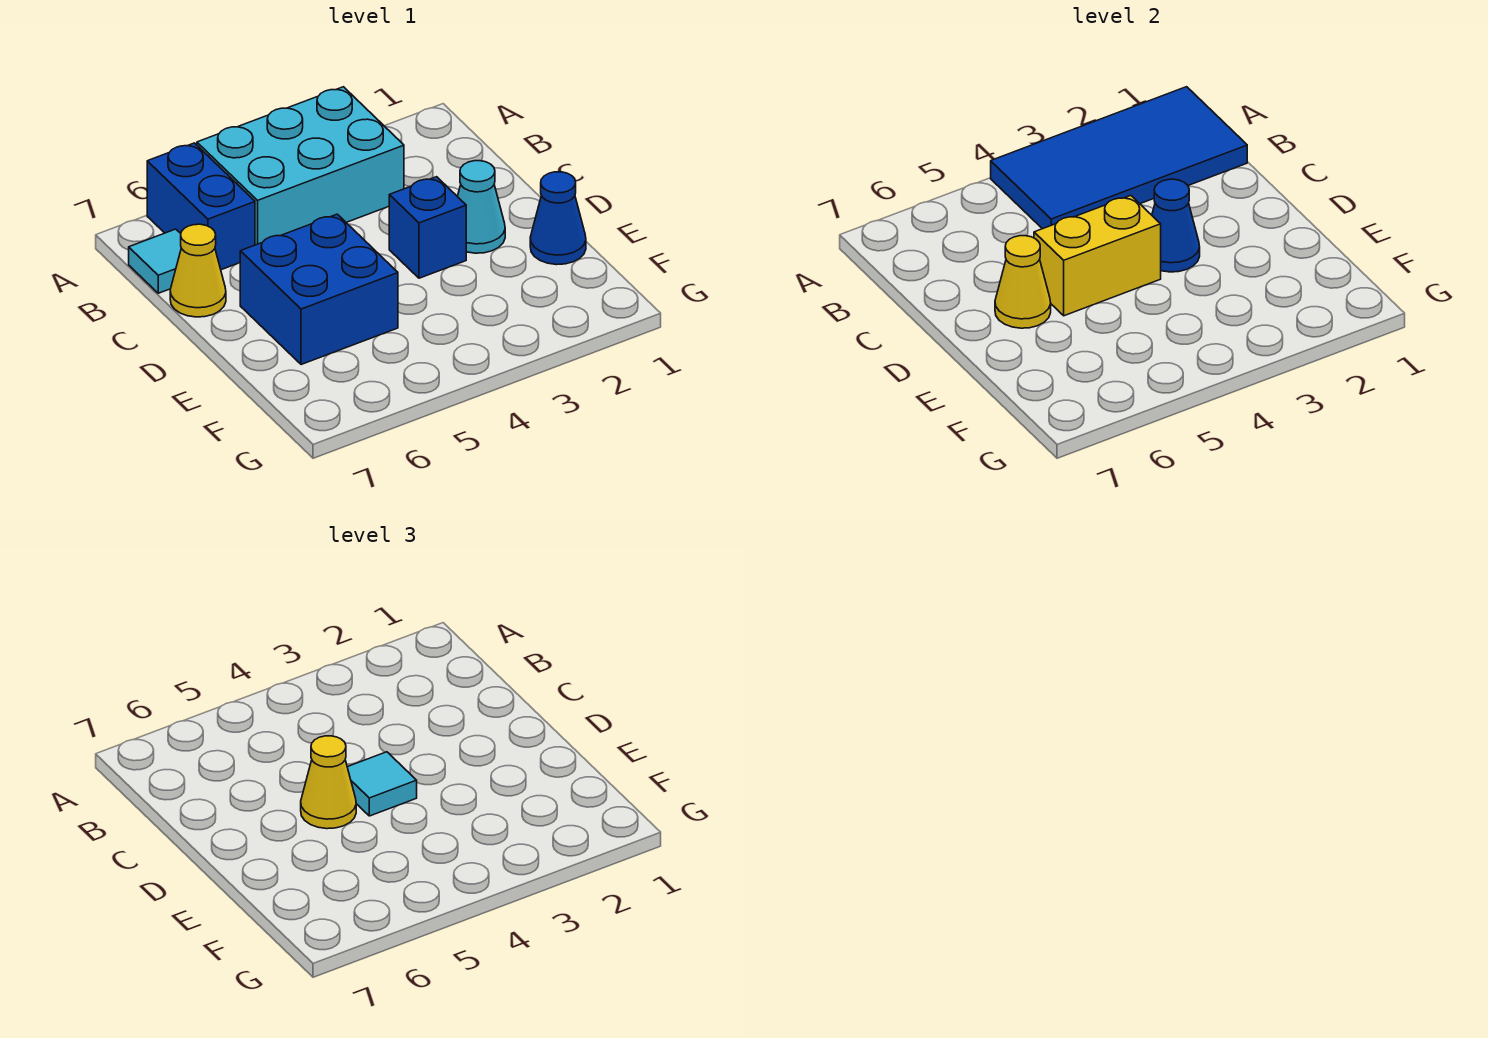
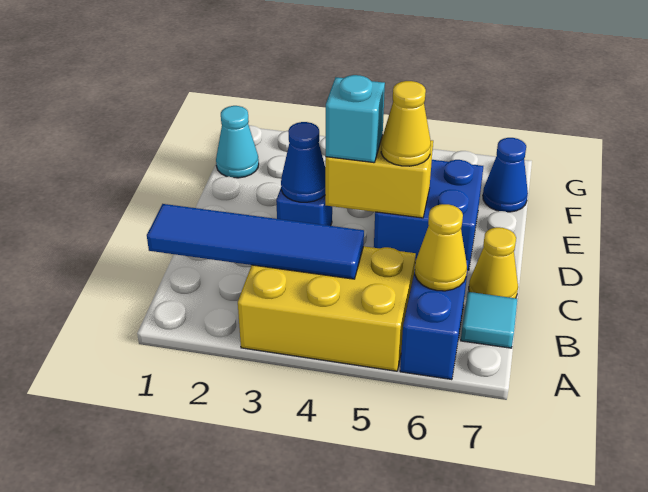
blue tile A1:B4 level 2 -> blue tile B1:B4 level 2
cyan brick A3:B5 level 1 -> yellow brick A3:B5 level 1
cyan cone D2 level 1 -> cyan cone F1 level 1
cyan tile D4 level 3 -> cyan brick D4 level 3
yellow cone D6 level 2 -> yellow cone B6 level 2
blue cone E1 level 1 -> blue cone F7 level 1

